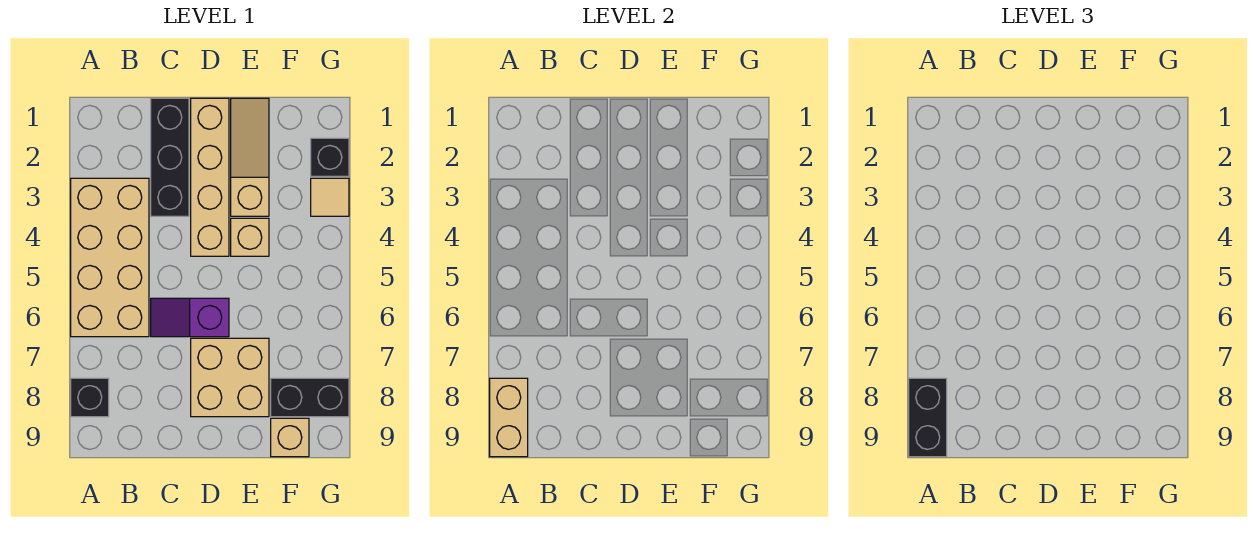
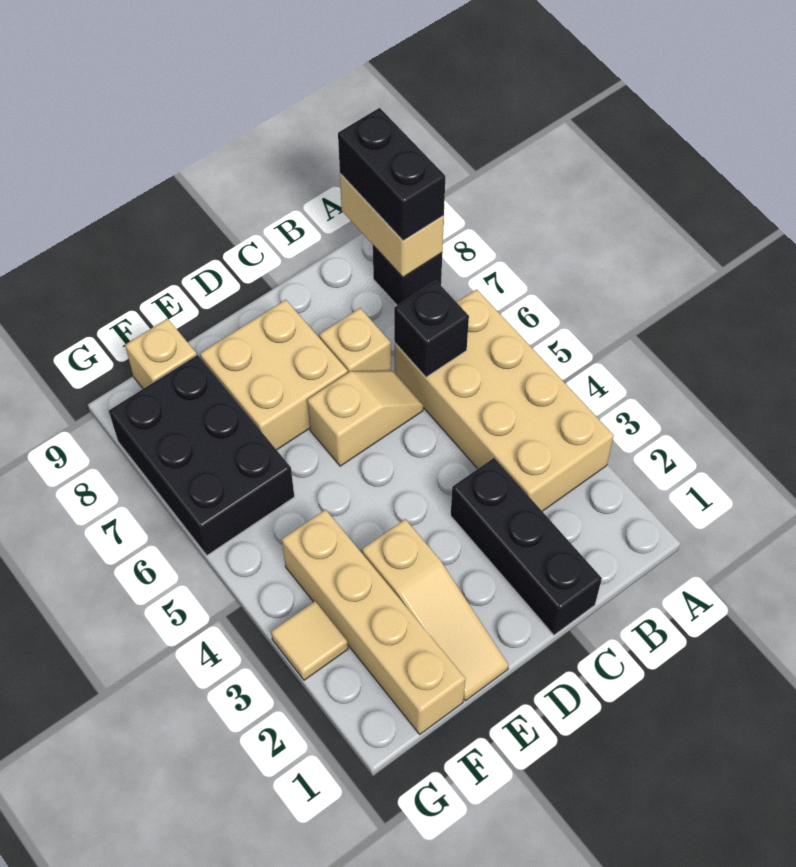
purple slope C6:D6 level 1 top D -> tan slope C6:D6 level 1 top D
tan brick D1:D4 level 1 -> tan brick F1:F4 level 1
tan brick E4 level 1 -> tan brick C7 level 1
black brick F8:G8 level 1 -> black brick F6:G8 level 1
black brick G2 level 1 -> black brick B6 level 2

